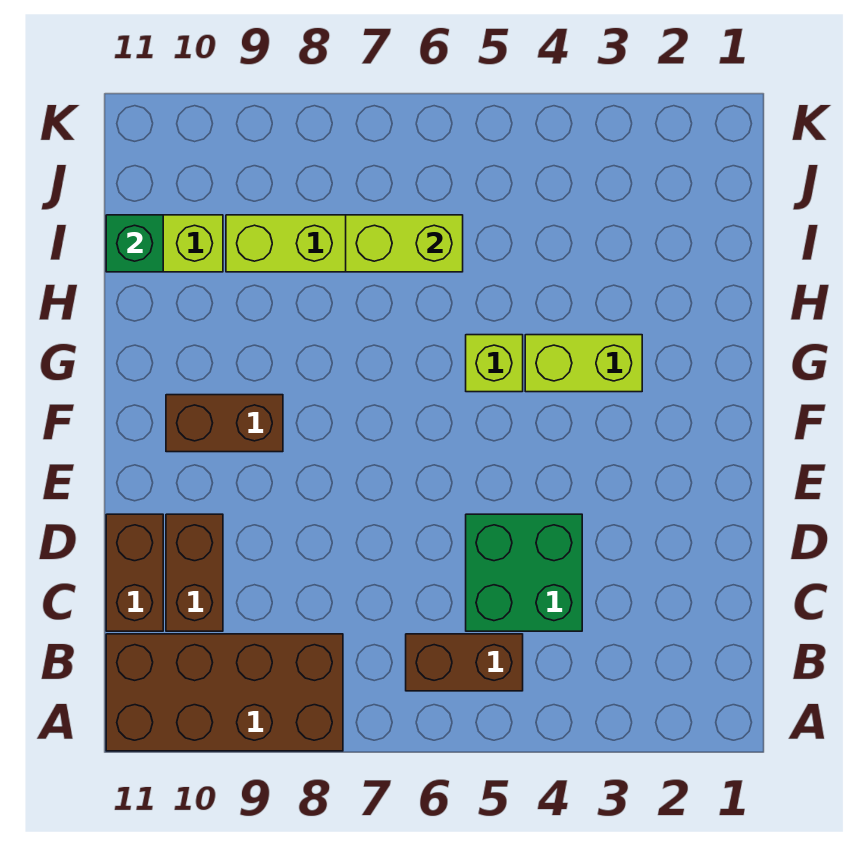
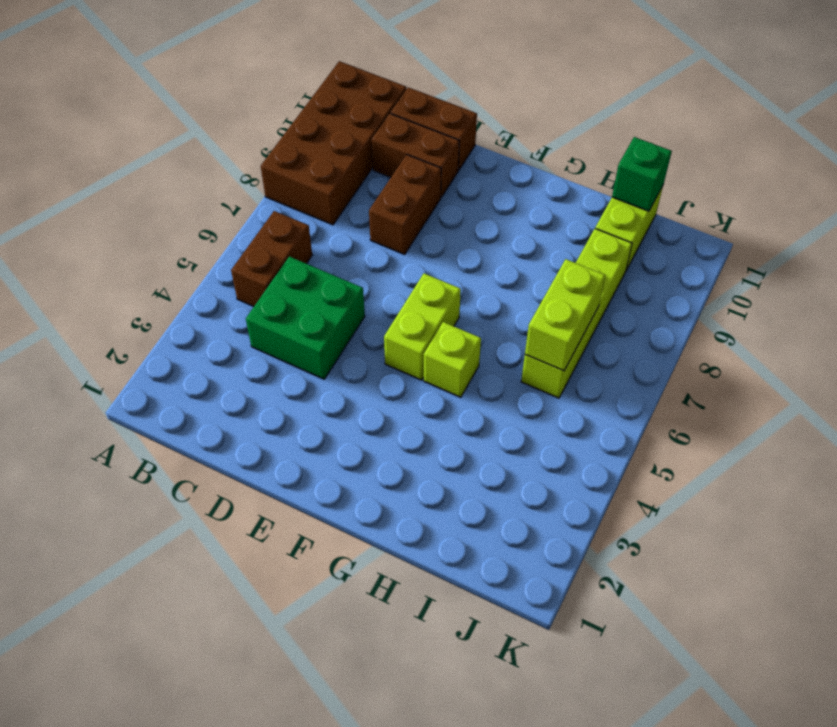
brown brick F9:F10 level 1 -> brown brick D8:D9 level 1
lime brick G3:G4 level 1 -> lime brick F5:F6 level 1

